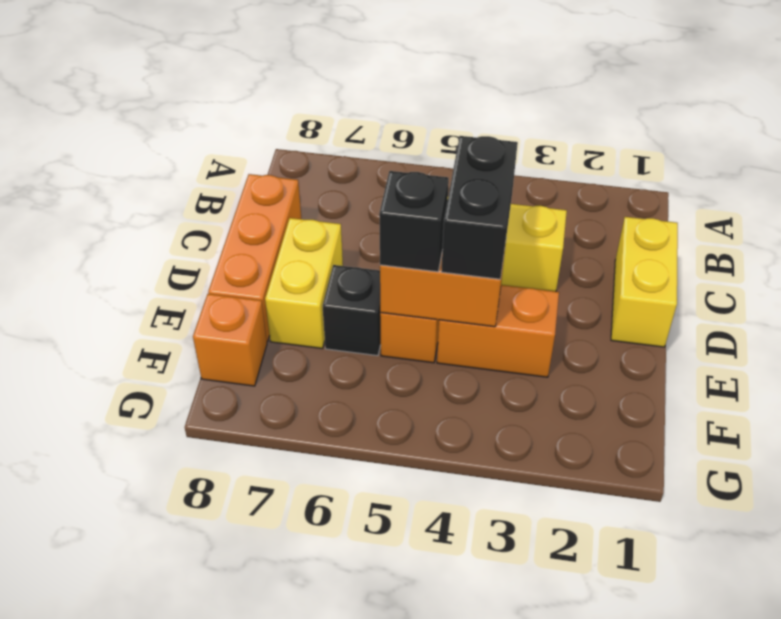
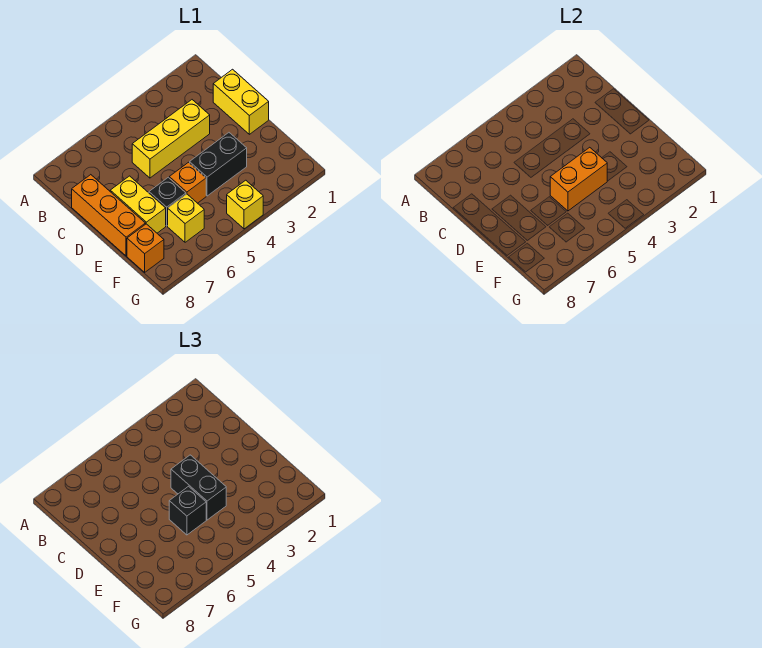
orange brick E3:E4 level 1 -> black brick E3:E4 level 1
none -> yellow brick F6 level 1
none -> yellow brick G4 level 1

